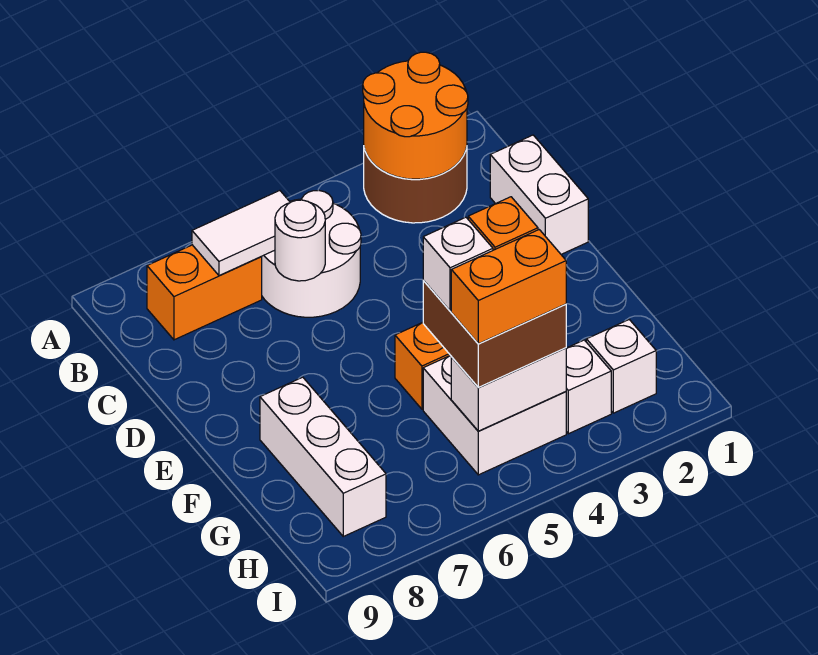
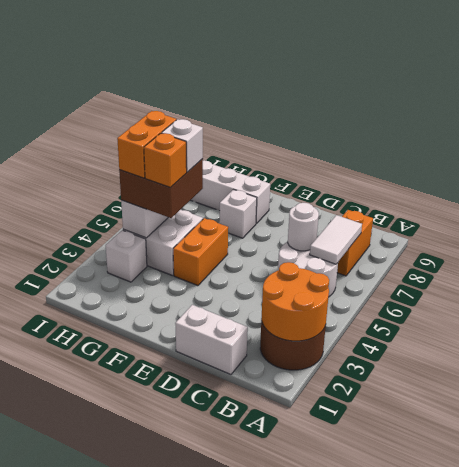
white brick H2 level 1 -> white brick F7 level 1

